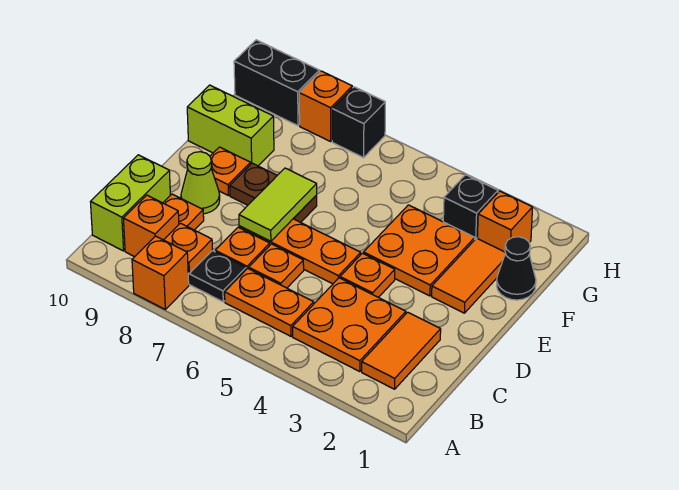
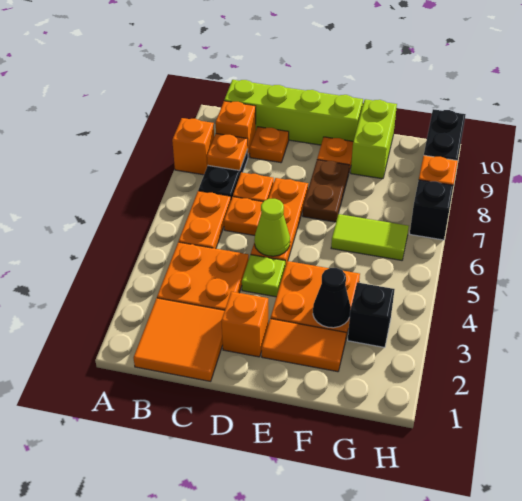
orange tile B2:C2 level 1 -> orange tile B1:C2 level 1
lime brick B10:C10 level 1 -> lime brick B10:E10 level 1
orange plate D4 level 1 -> lime plate D4 level 1
lime tile D7:E7 level 2 -> lime tile F6:G6 level 1
lime cone D9 level 1 -> lime cone D5 level 2
black cone F1 level 1 -> black cone F3 level 2
orange brick G2 level 1 -> orange brick D2 level 1

